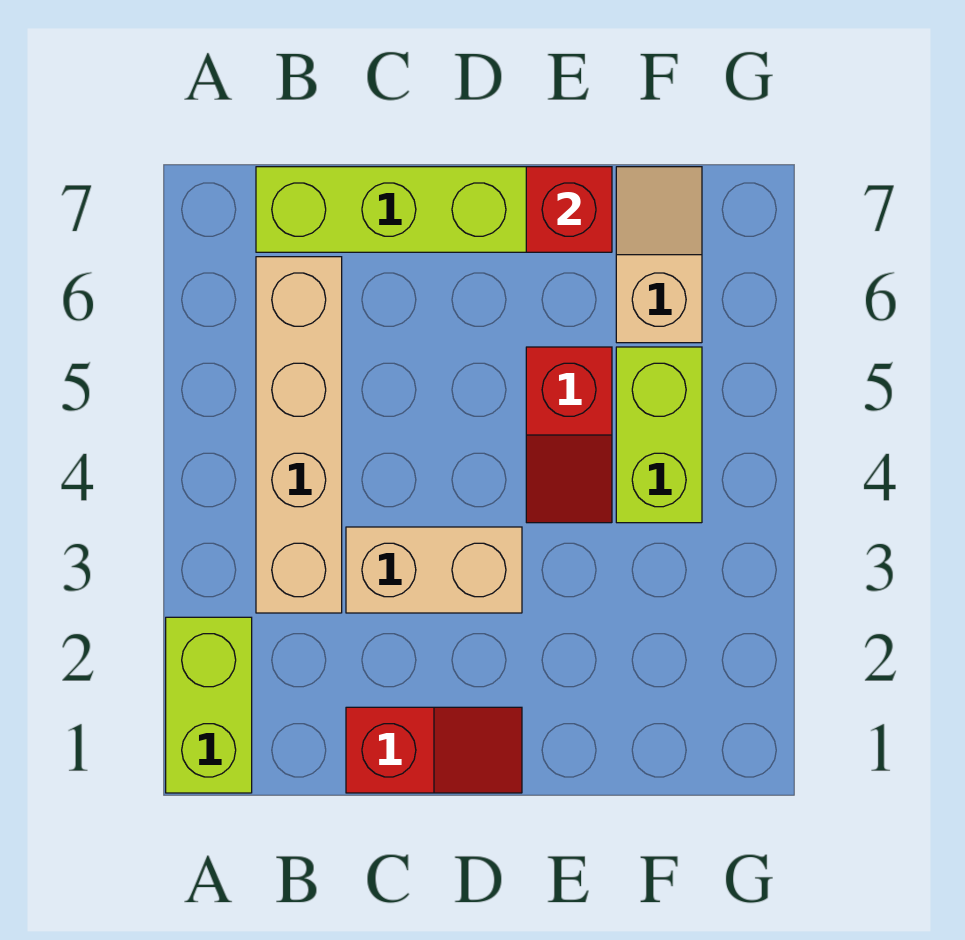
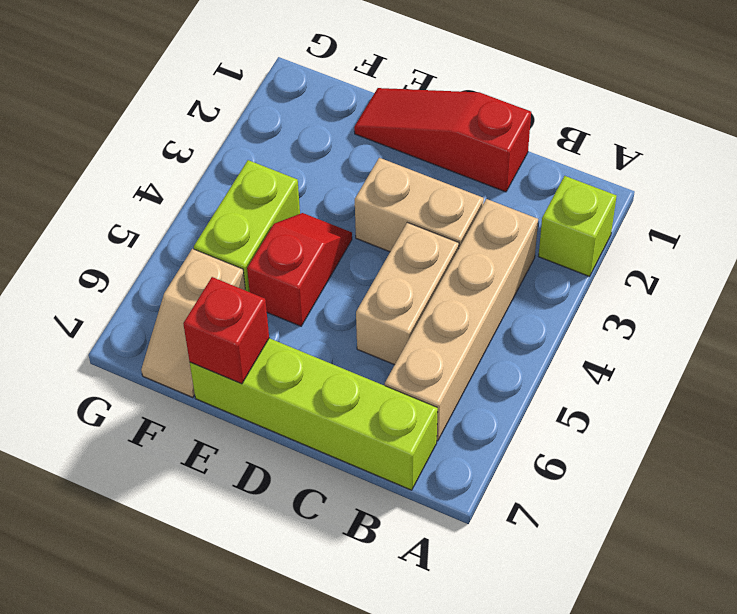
lime brick A1:A2 level 1 -> lime brick A2 level 1
red slope C1:D1 level 1 top C -> red slope C1:E1 level 1 top C
none -> tan brick C4:C5 level 1

